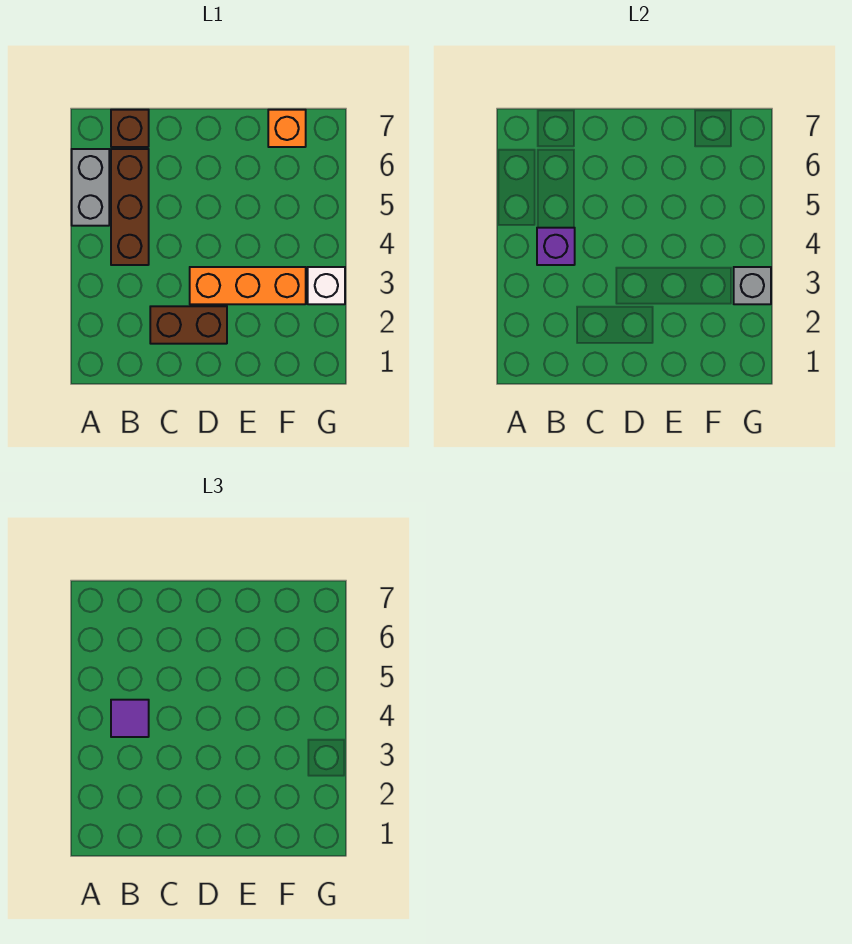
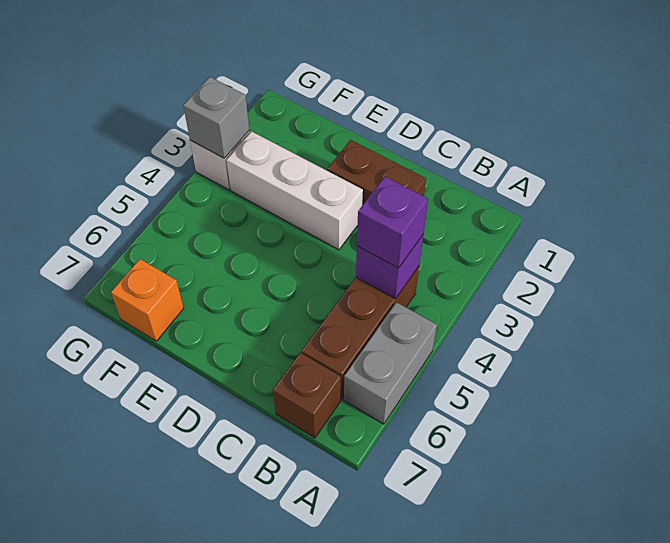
purple tile B4 level 3 -> purple brick B4 level 3
orange brick D3:F3 level 1 -> white brick D3:F3 level 1

